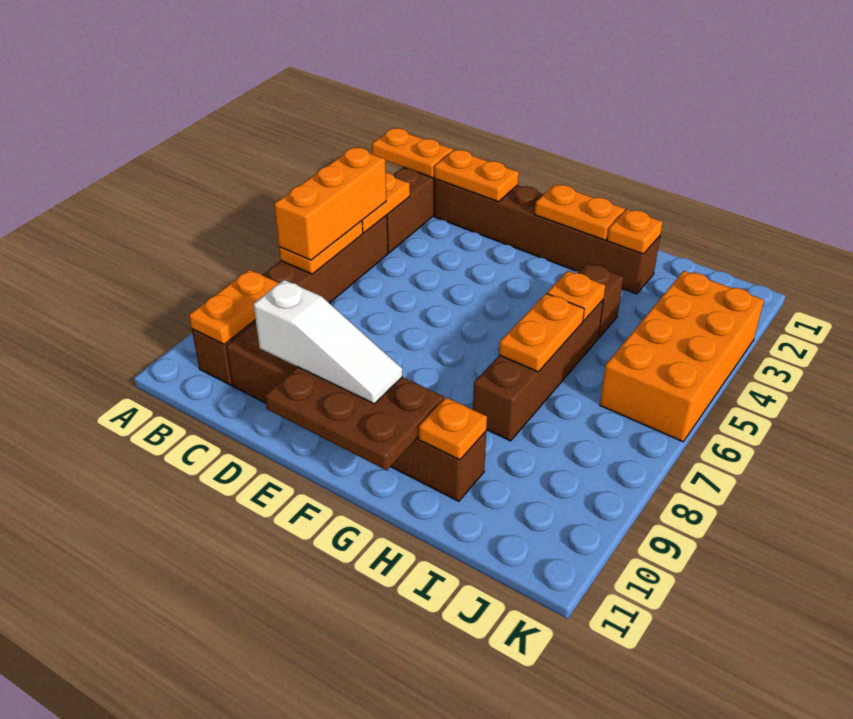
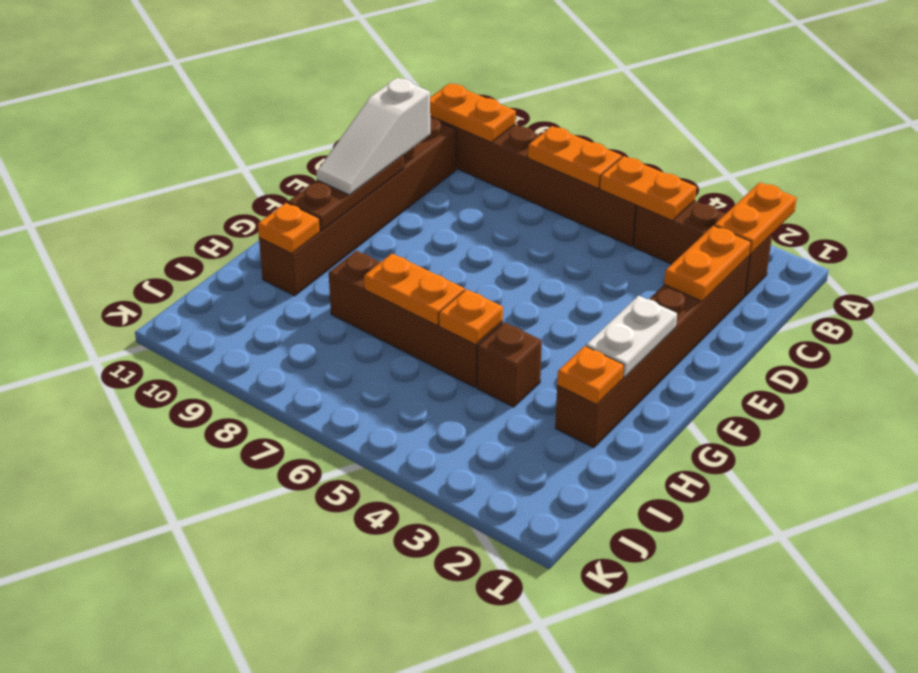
orange brick B5:B7 level 3 -> none
brown plate E10:G11 level 2 -> brown plate E10:G10 level 2
orange plate F2:G2 level 2 -> white plate F2:G2 level 2
orange brick J3:K6 level 1 -> none

